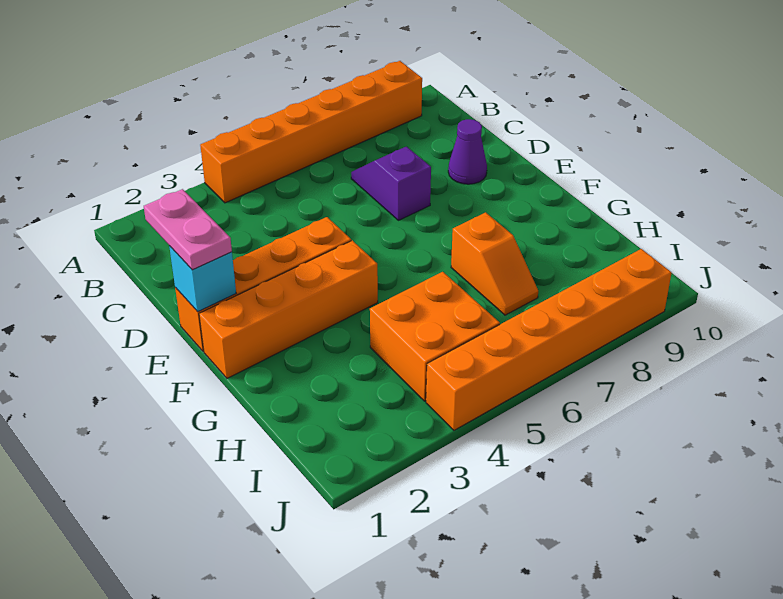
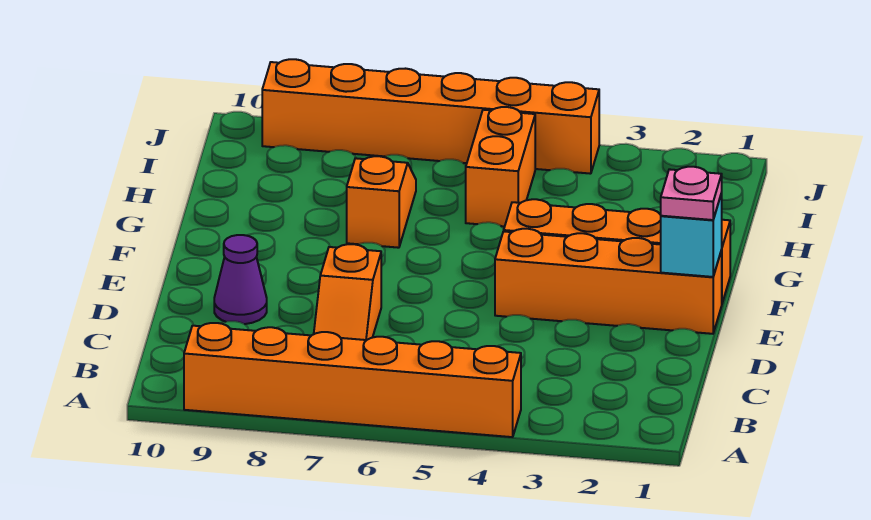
purple slope C7:D7 level 1 top D -> orange slope C7:D7 level 1 top D
pink plate D1:E1 level 3 -> pink plate E1 level 3
orange brick H4:I5 level 1 -> orange brick H5:I5 level 1

